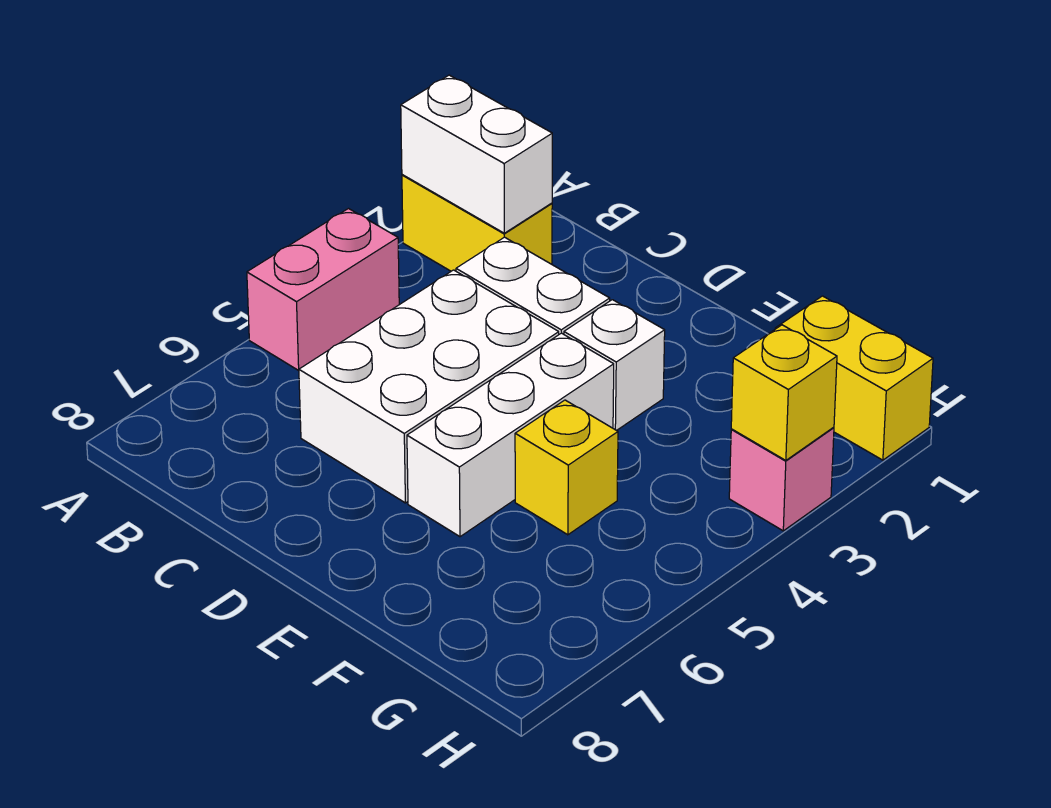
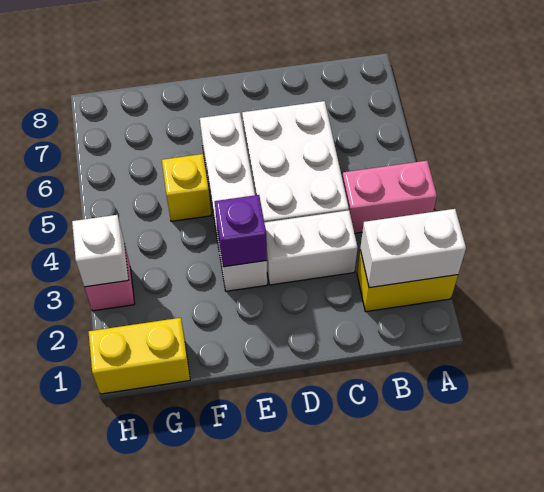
pink brick A4:A5 level 1 -> pink brick A4:B4 level 1
none -> purple brick E3 level 2
yellow brick H3 level 2 -> white brick H3 level 2

